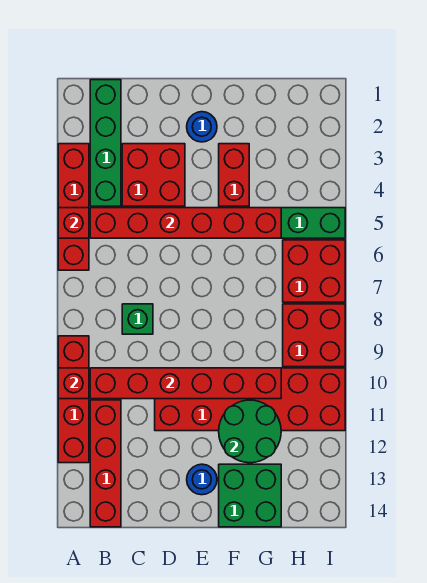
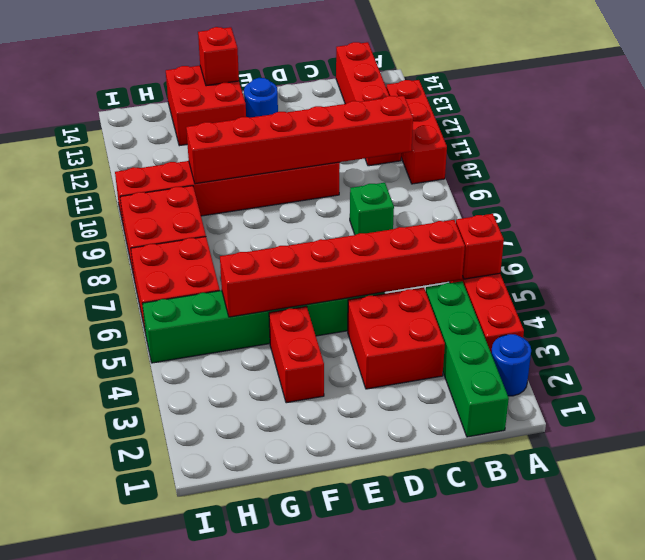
red brick A9:A12 level 1 -> red brick A10:A12 level 1
red brick A10 level 2 -> red brick F14 level 2
red brick D10:I11 level 1 -> red brick D10:I10 level 1
blue round brick E2 level 1 -> blue round brick A2 level 1
green round brick F11:G12 level 2 -> none
green brick F13:G14 level 1 -> red brick F13:G14 level 1

